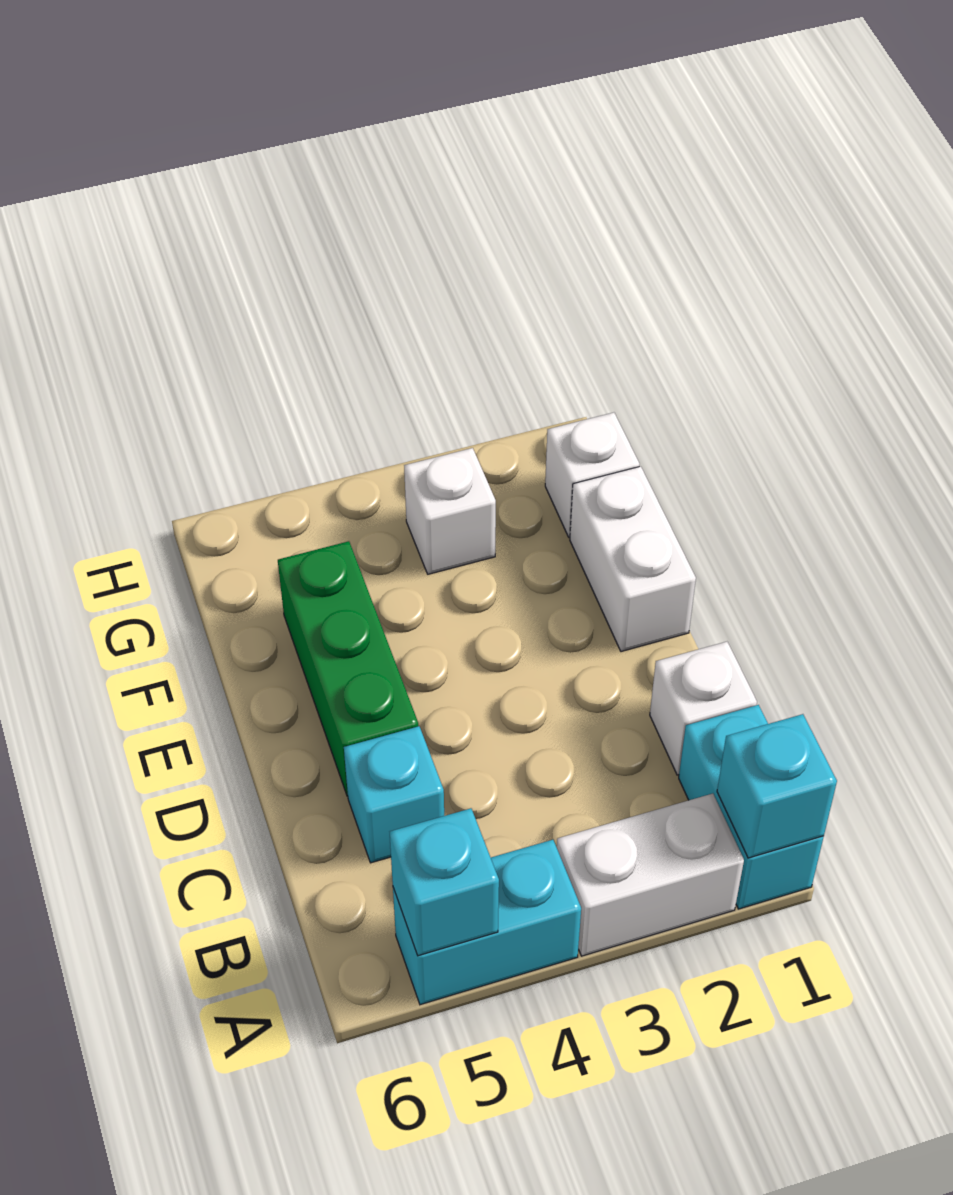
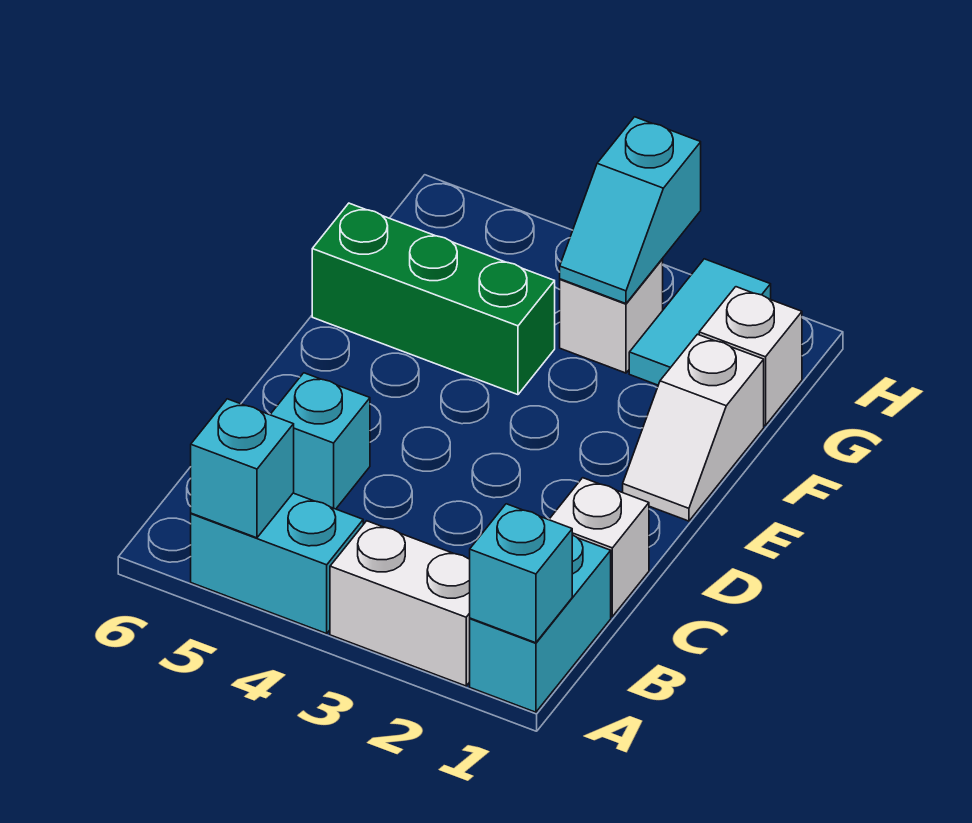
green brick D5:F5 level 1 -> green brick F4:F6 level 1
white brick E1:F1 level 1 -> white slope E1:F1 level 1 top F
none -> cyan tile G2:H2 level 1
none -> cyan slope G3:H3 level 2 top H

